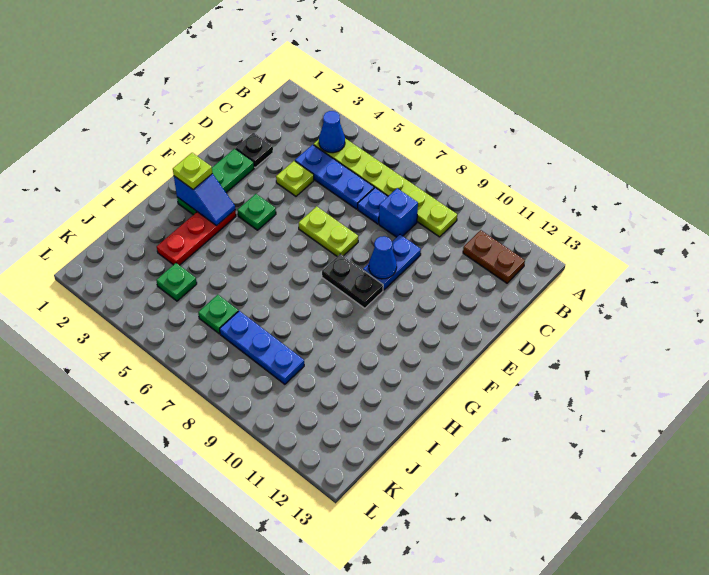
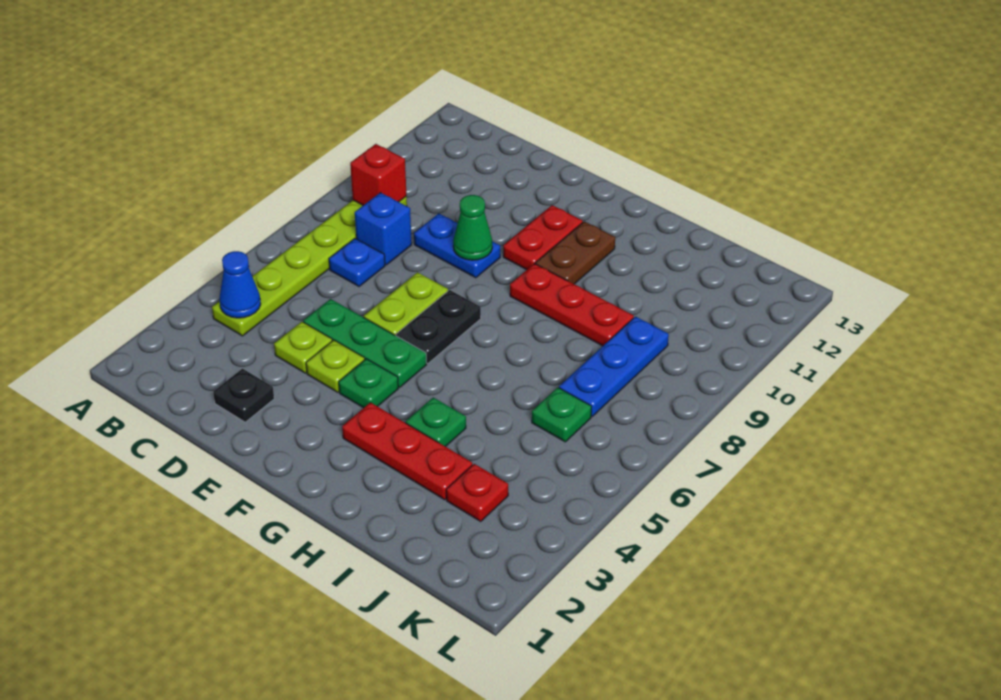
none -> red brick B9 level 2
brown plate B11:B12 level 1 -> brown plate G10:G11 level 1
blue plate C4:C6 level 1 -> none
green plate E2:G2 level 1 -> green plate D5:F5 level 1
blue cone E9 level 2 -> green cone E9 level 2
black plate F8:F9 level 1 -> black plate F6:F7 level 1
none -> red plate F10:F11 level 1
blue slope G2:G3 level 2 top 2 -> none
lime plate G2 level 3 -> lime plate E4 level 1
none -> red plate G9:I9 level 1
none -> red plate J3 level 1
green plate J4 level 1 -> green plate H4 level 1

